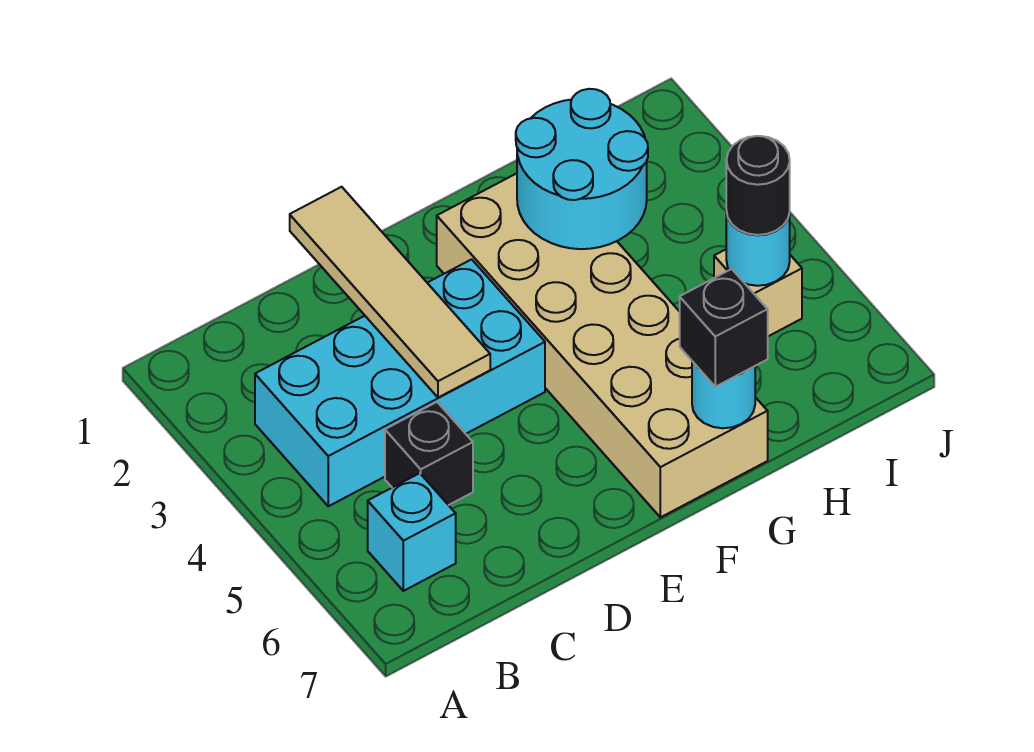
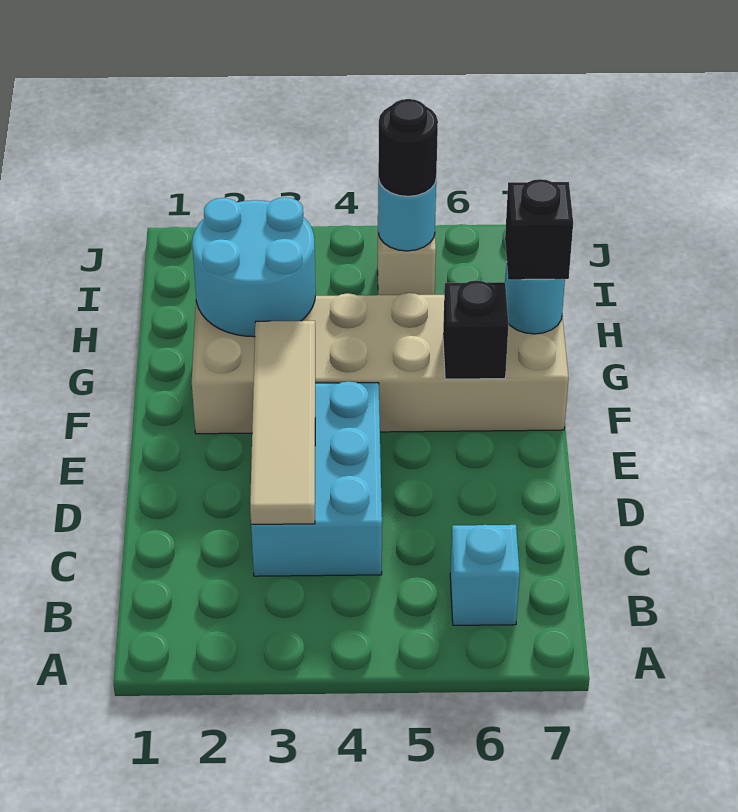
cyan brick B3:E4 level 1 -> cyan brick C3:E4 level 1
black brick C5 level 1 -> black brick F6 level 2
tan tile D1:D4 level 2 -> tan tile C3:F3 level 2

